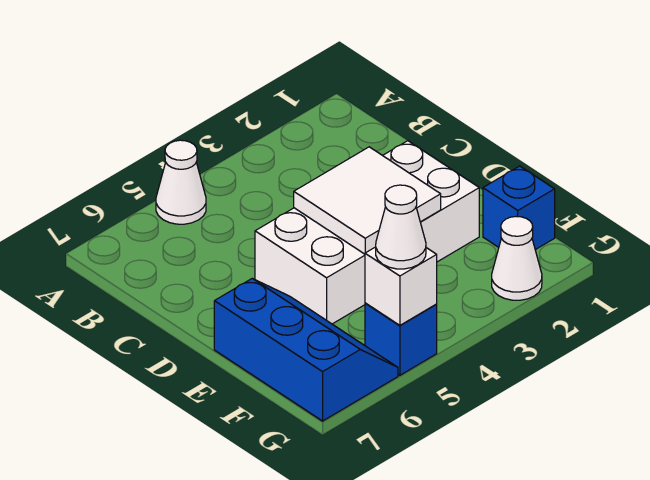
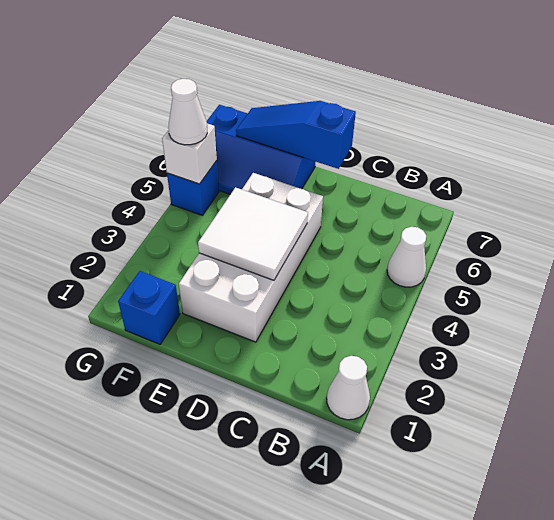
none -> blue slope D7:F7 level 2 top D
white cone G2 level 1 -> white cone A1 level 1

